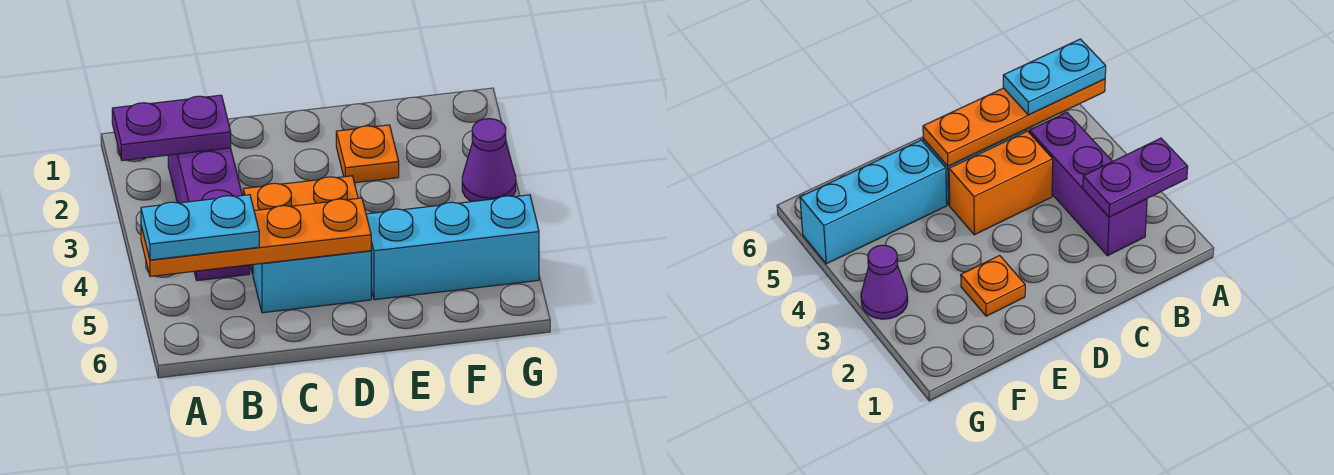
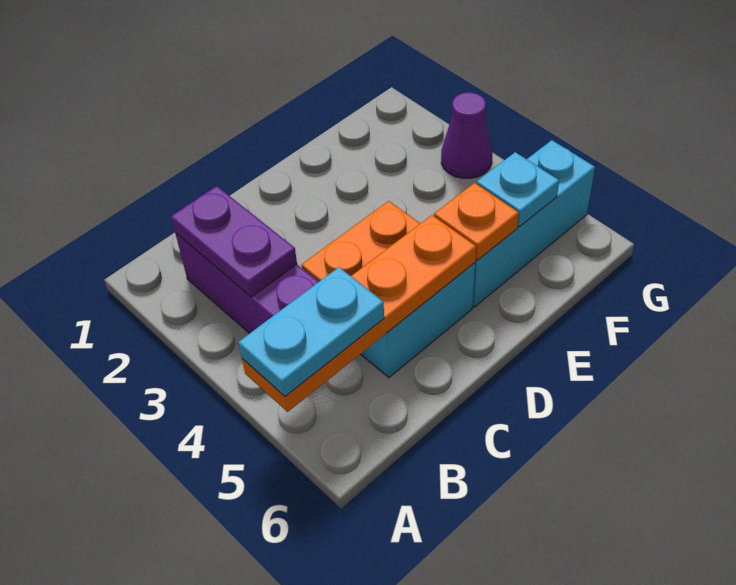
purple plate A2:B2 level 2 -> purple plate B2:B3 level 2
orange plate E2 level 1 -> orange plate E5 level 2
none -> cyan plate F5 level 2

